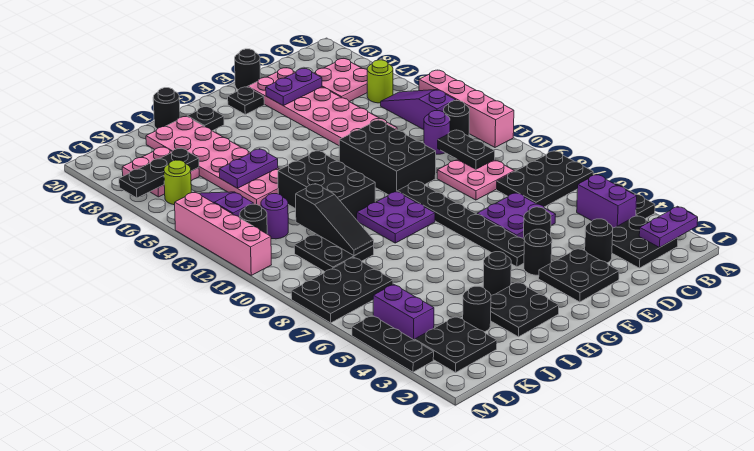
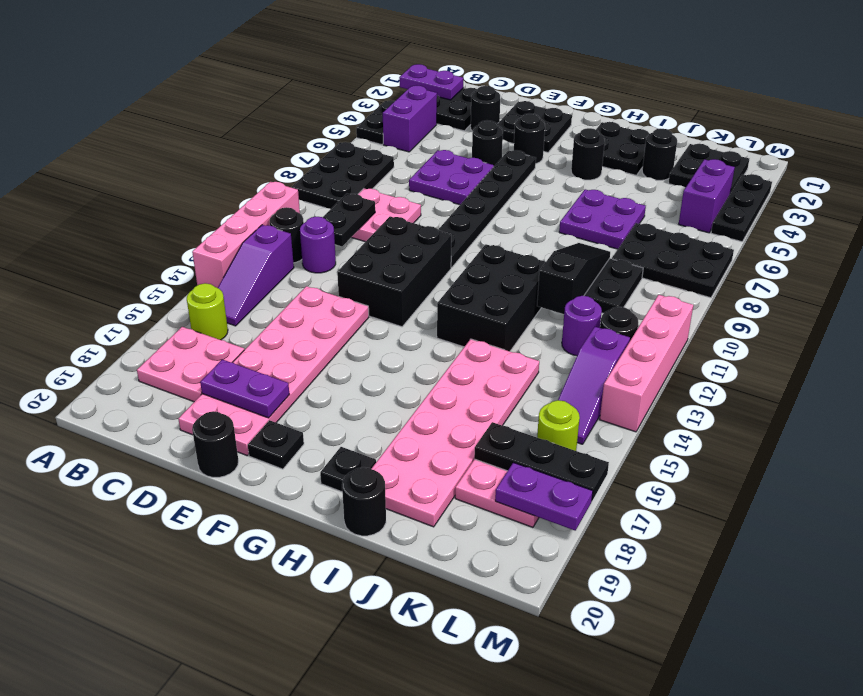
black plate A7:C8 level 1 -> black plate A7:B9 level 1
purple plate G9:H10 level 1 -> purple plate I6:J7 level 1
purple plate I15:J15 level 2 -> purple plate L18:M18 level 2

